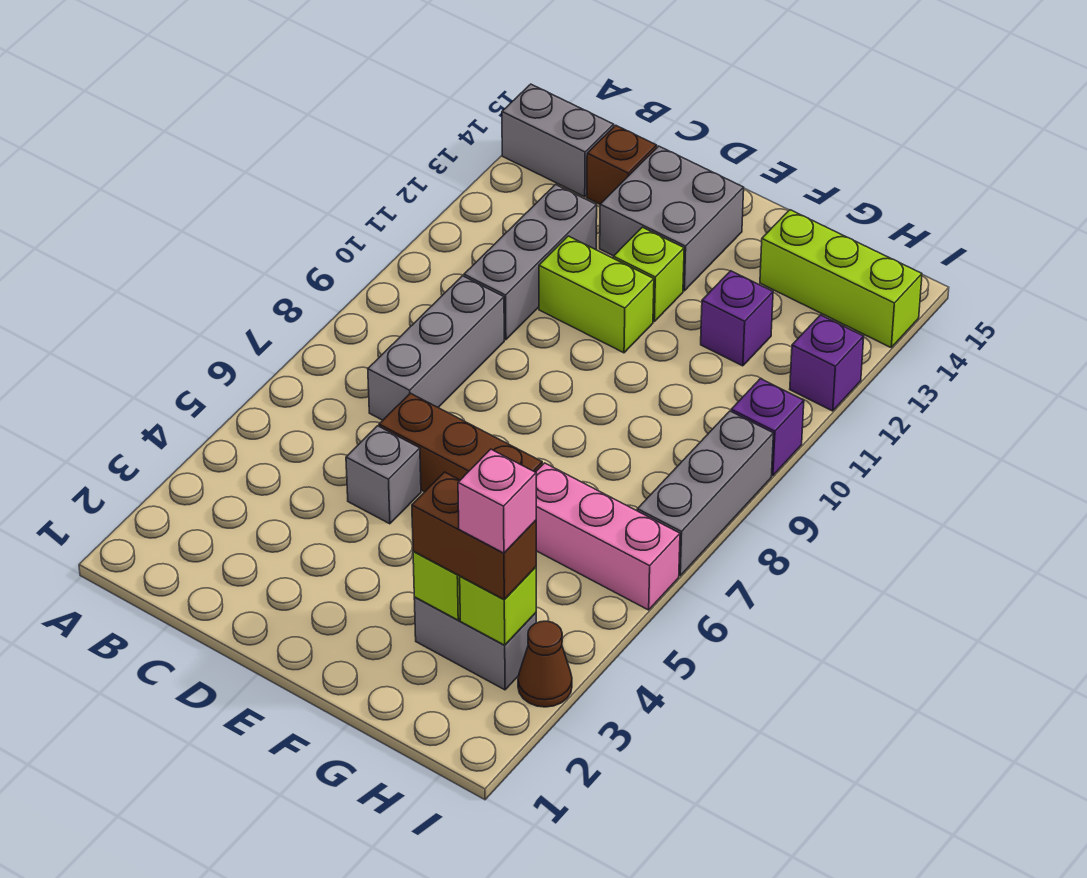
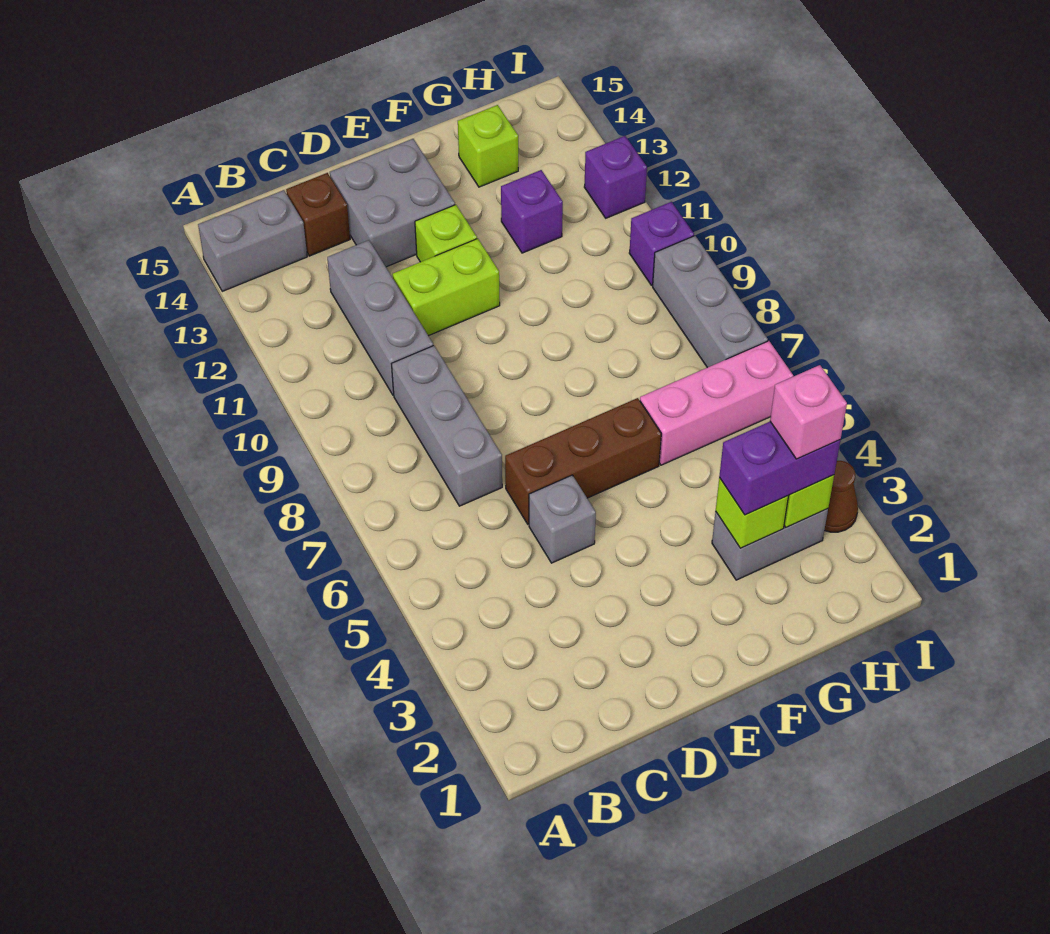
brown brick G3:H3 level 3 -> purple brick G3:H3 level 3
lime brick G14:I14 level 1 -> lime brick G14 level 1

